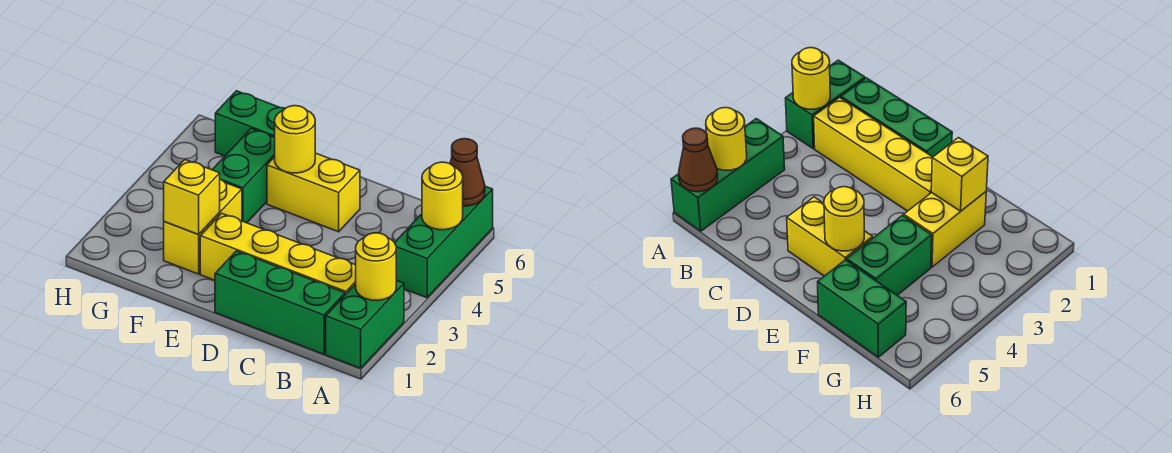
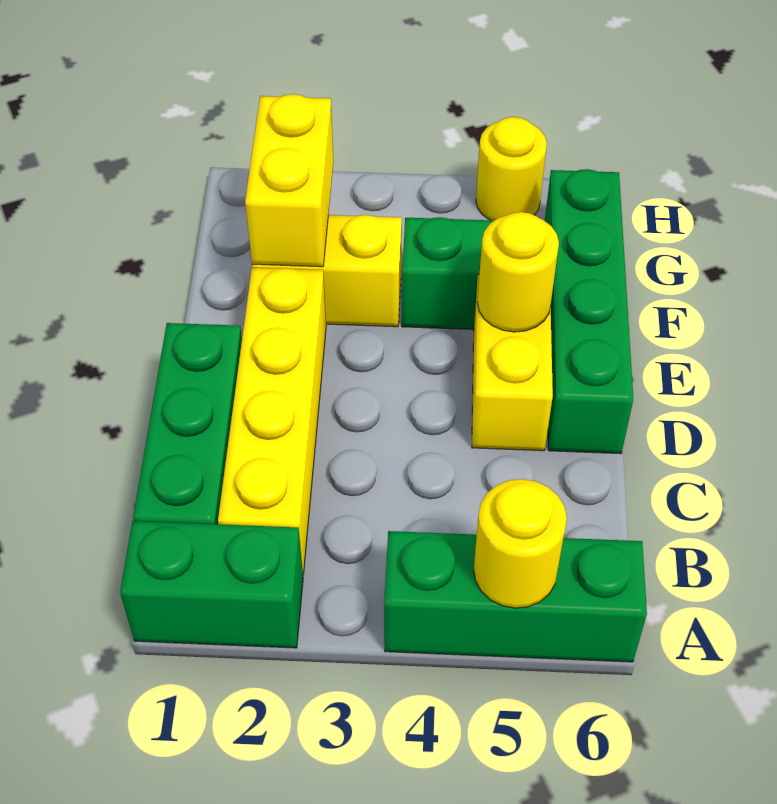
yellow round brick A2 level 2 -> yellow round brick H5 level 1
brown cone A6 level 2 -> none
yellow brick F2 level 2 -> yellow brick F2:G2 level 2
green brick F6:G6 level 1 -> green brick D6:G6 level 1

